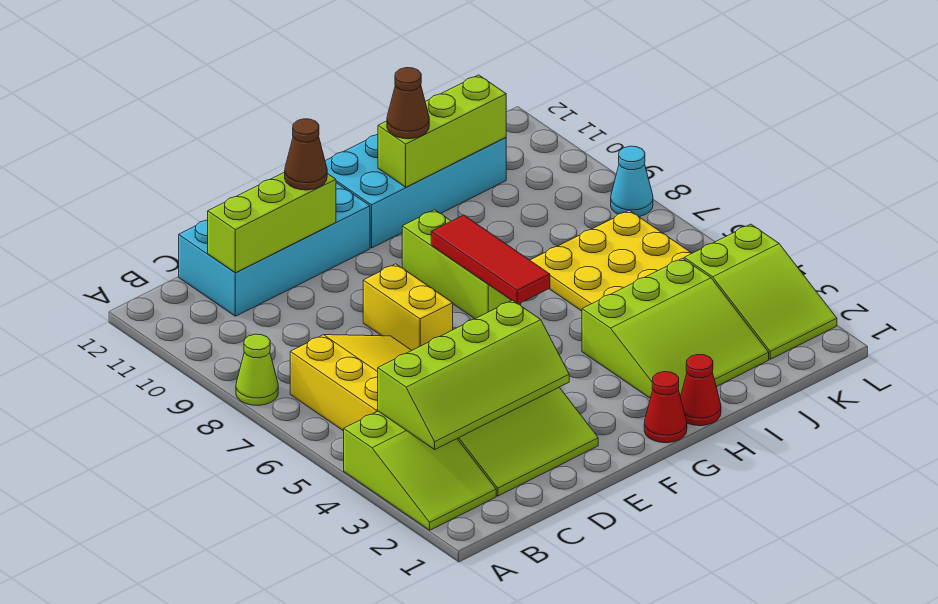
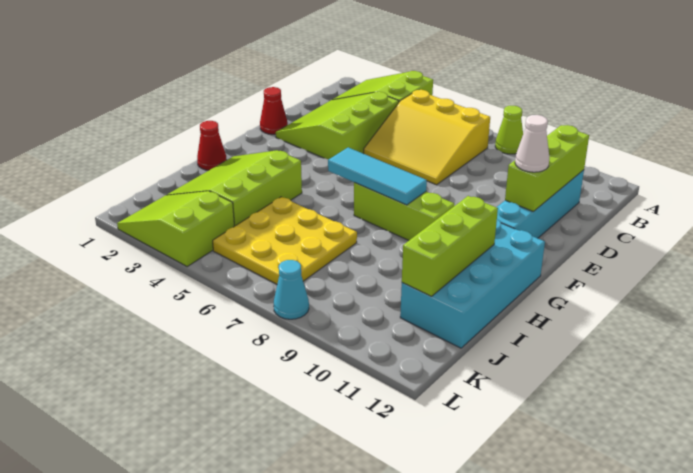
lime slope B3:E4 level 2 top 4 -> none
cyan brick C11:F12 level 1 -> cyan brick C11:F11 level 1
yellow brick E7:E8 level 1 -> none
brown cone E11 level 3 -> white cone E11 level 3
red cone G1 level 1 -> red cone E1 level 1
red tile G6:G8 level 2 -> cyan tile G6:G8 level 2
brown cone H11 level 3 -> none

